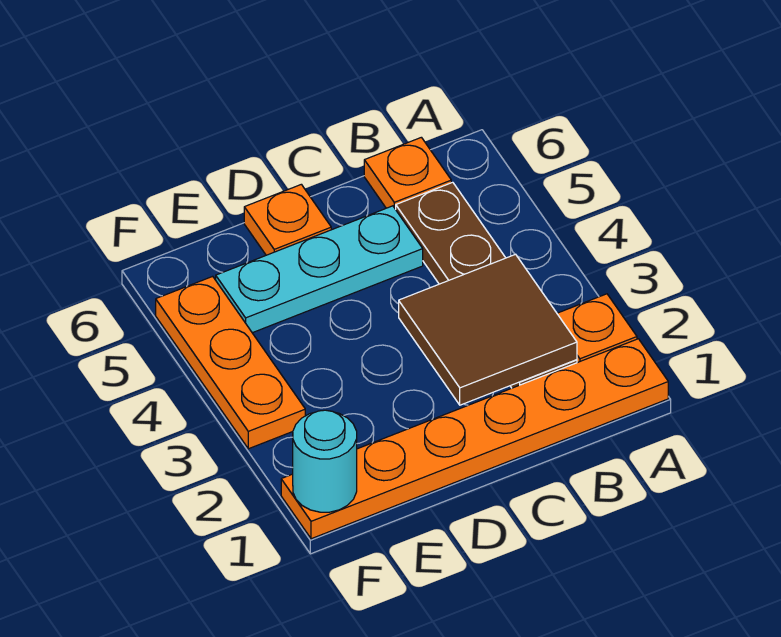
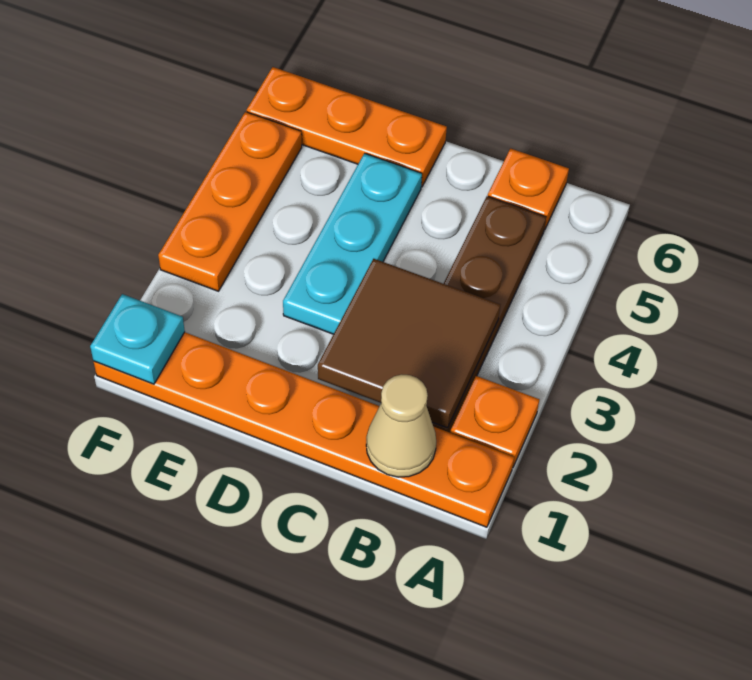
none -> tan cone B1 level 2
cyan plate C5:E5 level 1 -> cyan plate D3:D5 level 1
orange plate D6 level 1 -> orange plate D6:F6 level 1
cyan round brick F1 level 2 -> cyan plate F1 level 2

